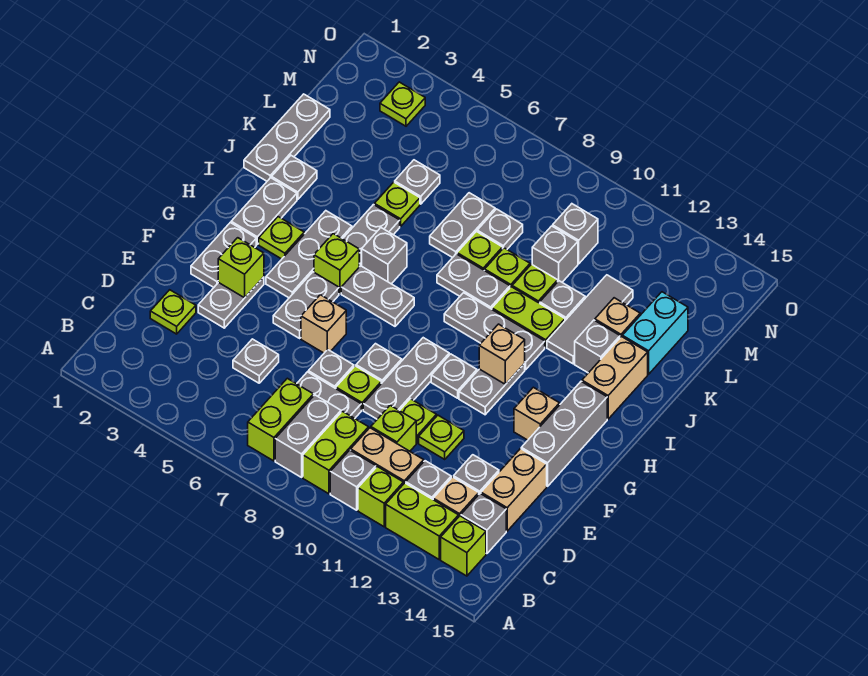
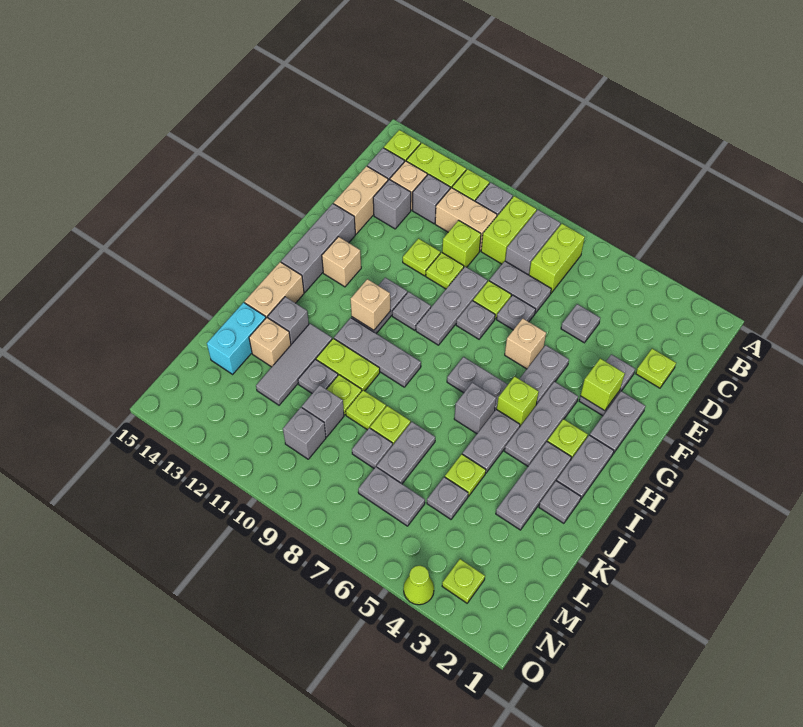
grey plate J1:L1 level 1 -> grey plate I3:K3 level 1
grey plate J8:J9 level 1 -> grey plate M6:M7 level 1
none -> lime cone O4 level 1

